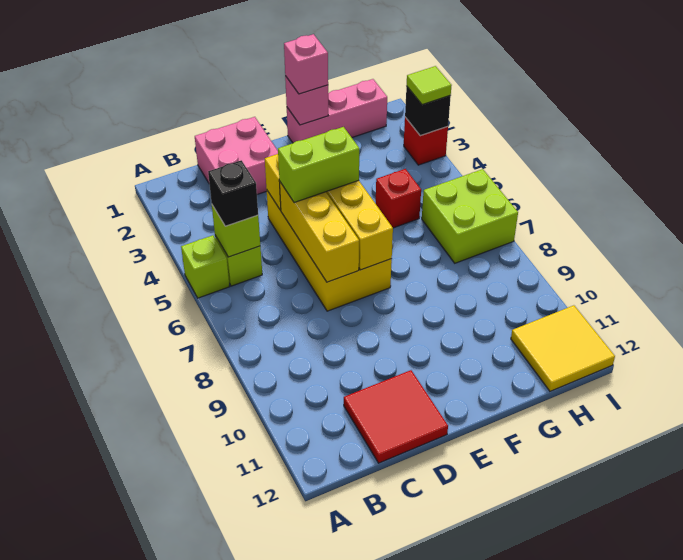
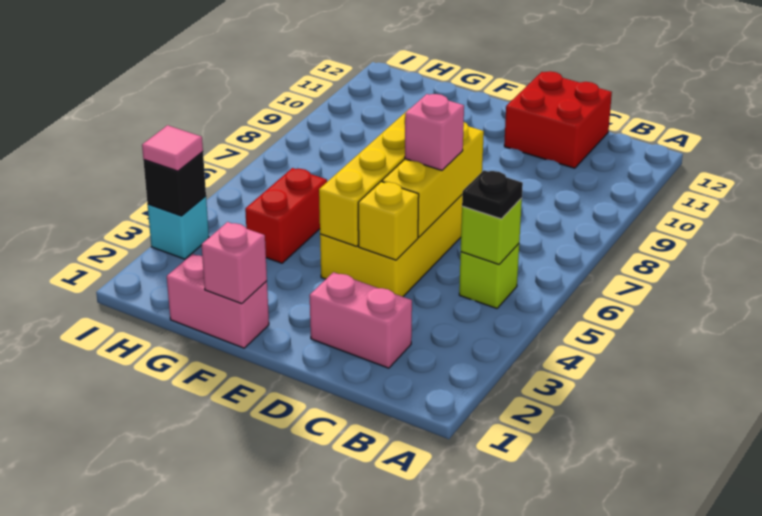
lime brick A5 level 1 -> none
black brick B5 level 3 -> black plate B5 level 3
pink brick C1:D2 level 1 -> pink brick C2:D2 level 1
red tile C11:D12 level 1 -> red brick C11:D12 level 1
lime brick D5:E5 level 3 -> none
pink brick F1:H1 level 1 -> pink brick F1:G1 level 1
pink brick F1 level 3 -> pink brick D6 level 3
red brick G5 level 1 -> red brick G4:G5 level 1
lime brick H6:I7 level 1 -> none
yellow tile H11:I12 level 1 -> none
red brick I3 level 1 -> cyan brick I3 level 1
lime tile I3 level 3 -> pink tile I3 level 3

